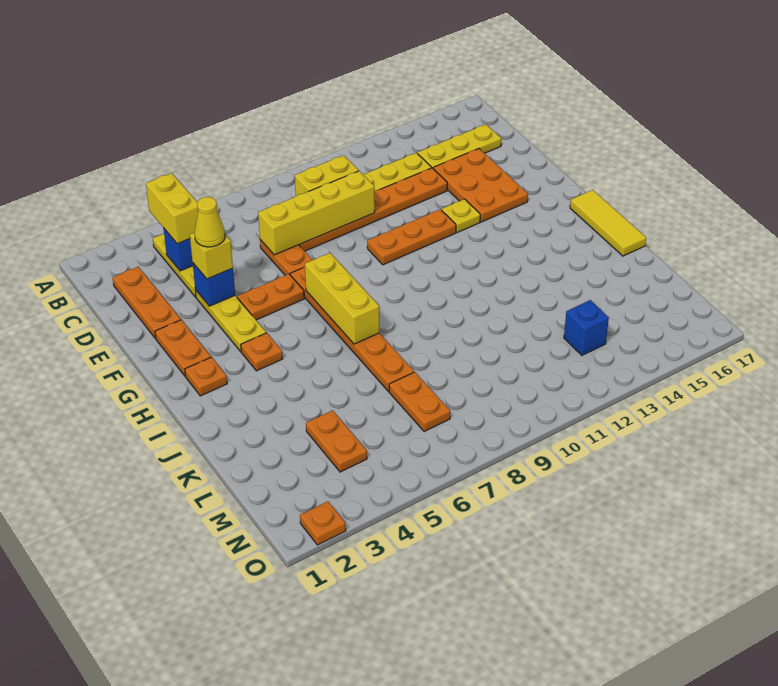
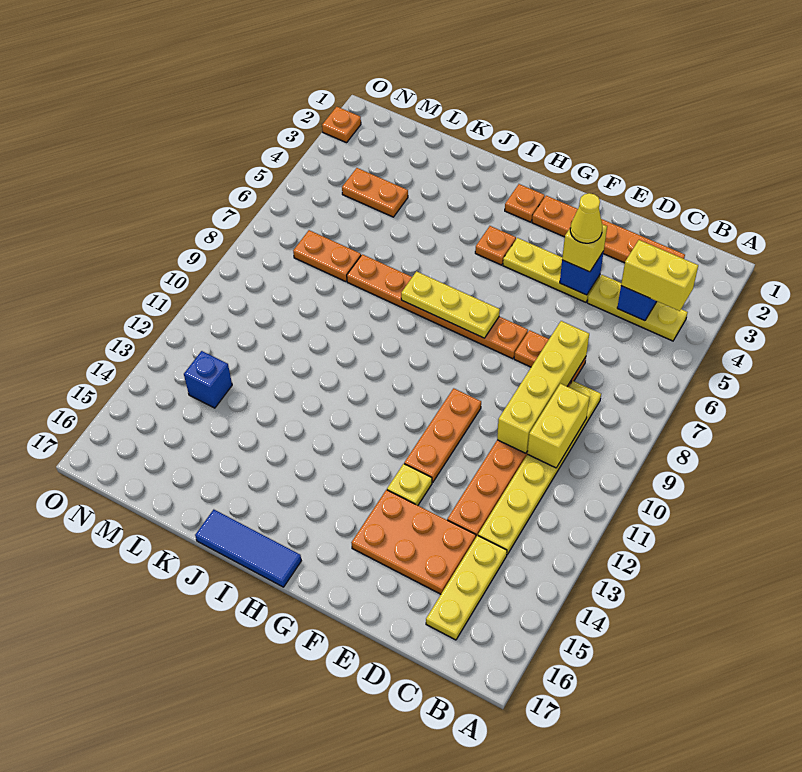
orange plate F5:F6 level 1 -> none
yellow brick G7:I7 level 2 -> yellow plate G7:I7 level 2
yellow tile H17:J17 level 1 -> blue tile H17:J17 level 1

